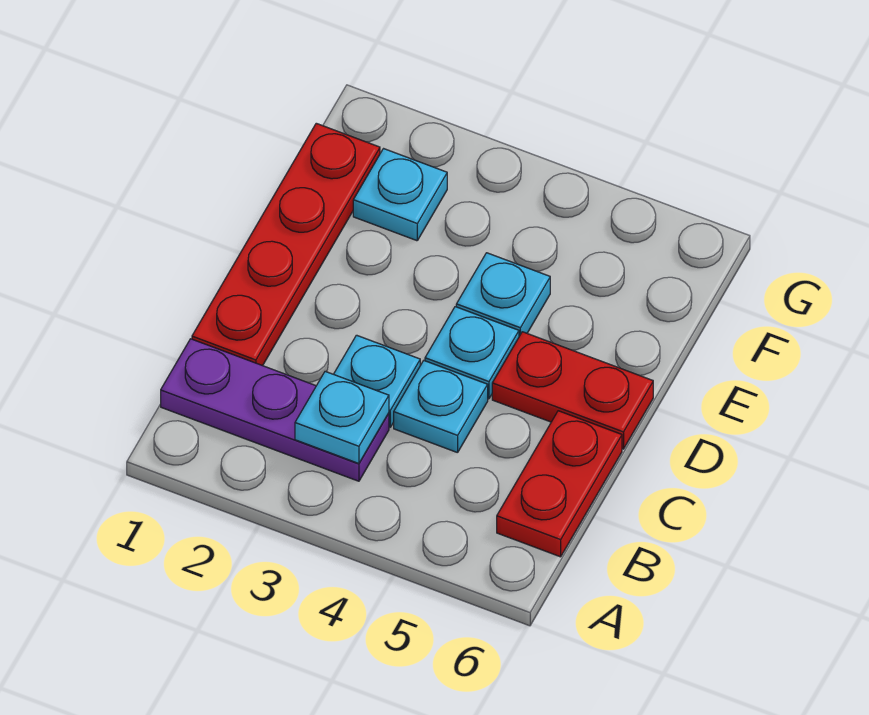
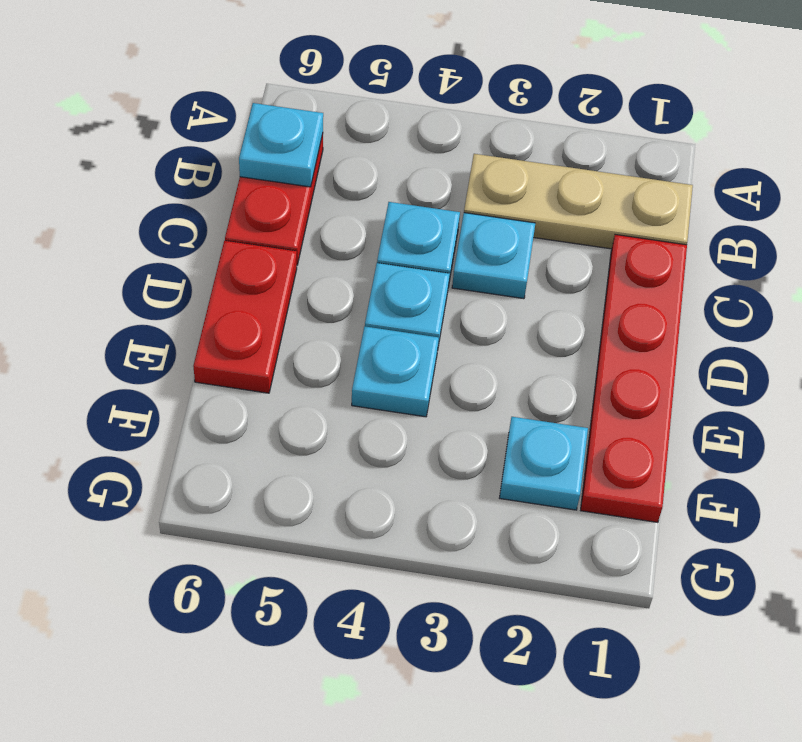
purple plate B1:B3 level 1 -> tan plate B1:B3 level 1
cyan plate B3 level 2 -> cyan plate B6 level 2
red plate D5:D6 level 1 -> red plate D6:E6 level 1

